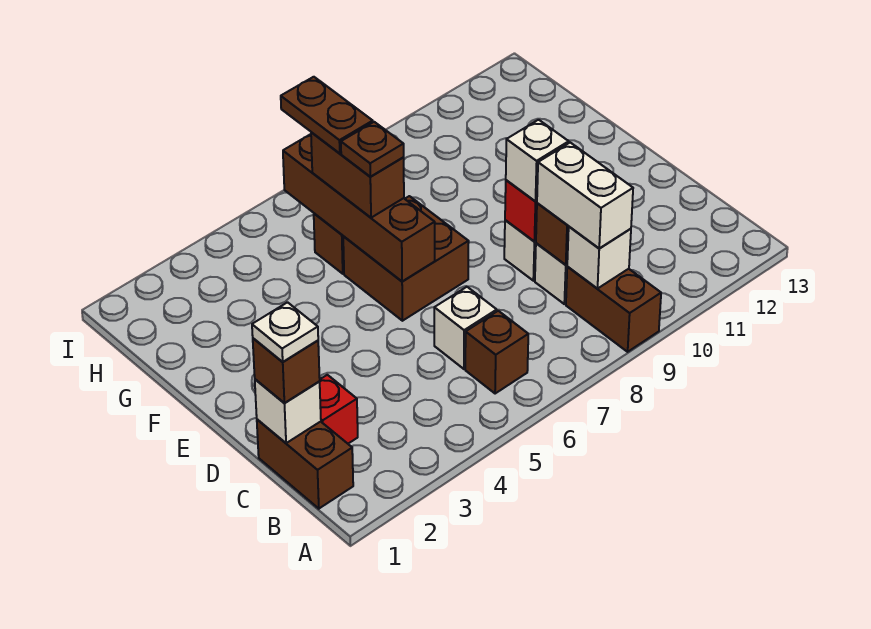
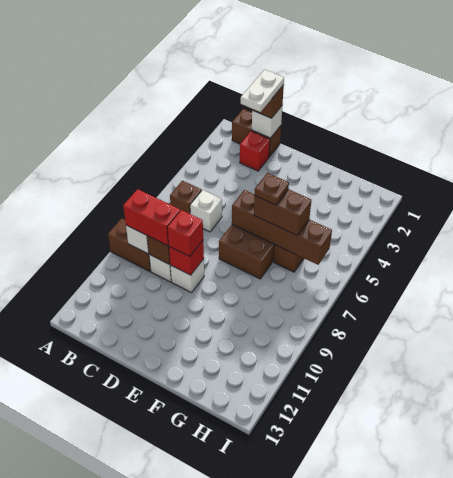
white brick B9:C9 level 3 -> red brick B9:C9 level 3
white plate C1 level 4 -> white plate C1:C2 level 4
white brick D9 level 3 -> red brick D9 level 3
brown plate G6:H6 level 4 -> none

